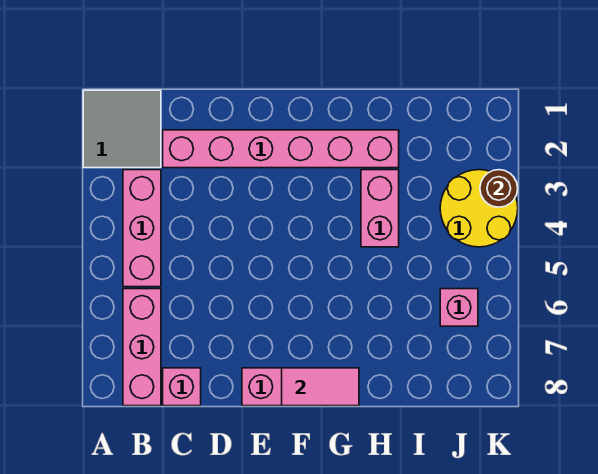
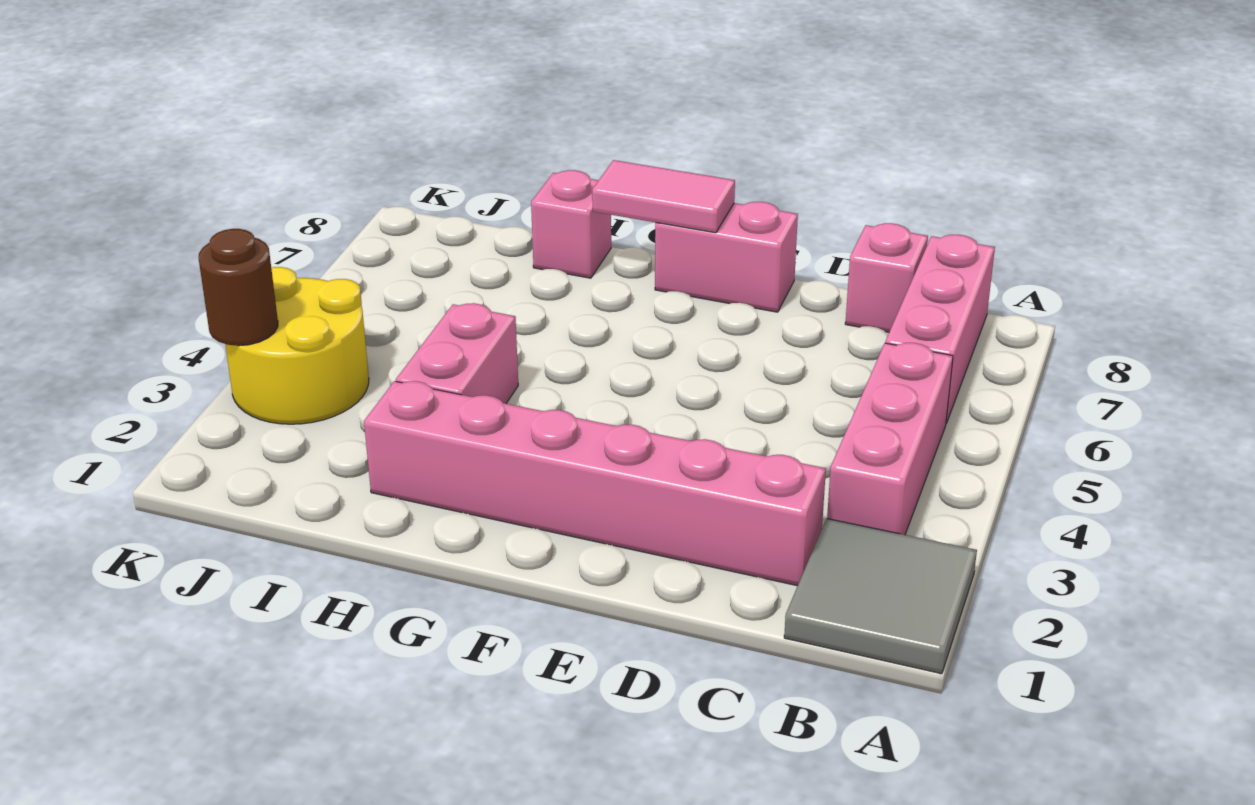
pink brick J6 level 1 -> pink brick H8 level 1

